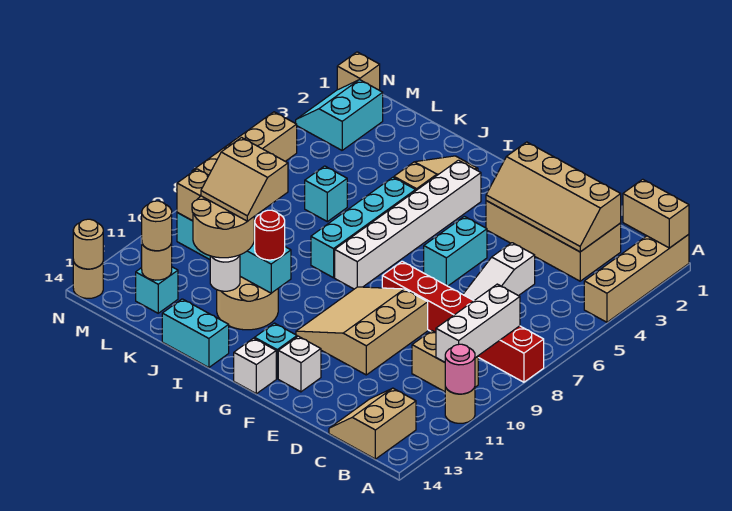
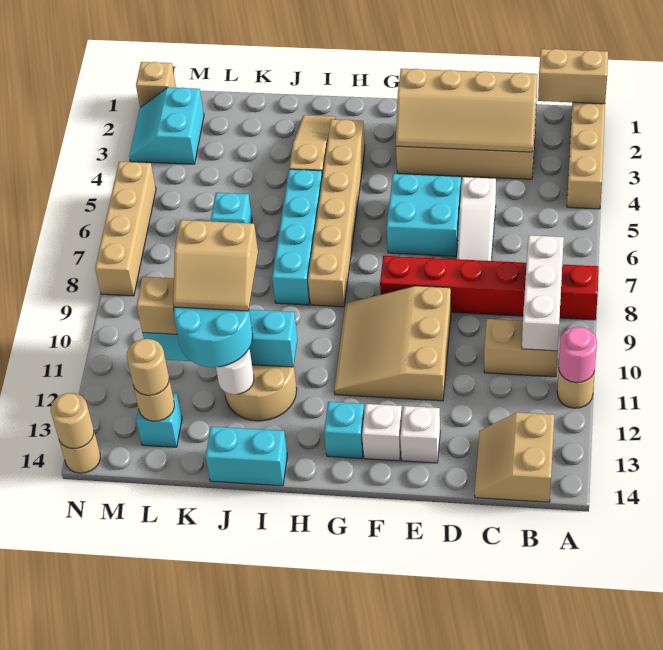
cyan brick F5:F6 level 1 -> cyan brick E5:F6 level 1
white brick G14 level 1 -> white brick E13 level 1
white brick H3:H8 level 1 -> tan brick H3:H8 level 1
red round brick I11 level 3 -> none
tan round brick J11:K12 level 3 -> cyan round brick J11:K12 level 3

